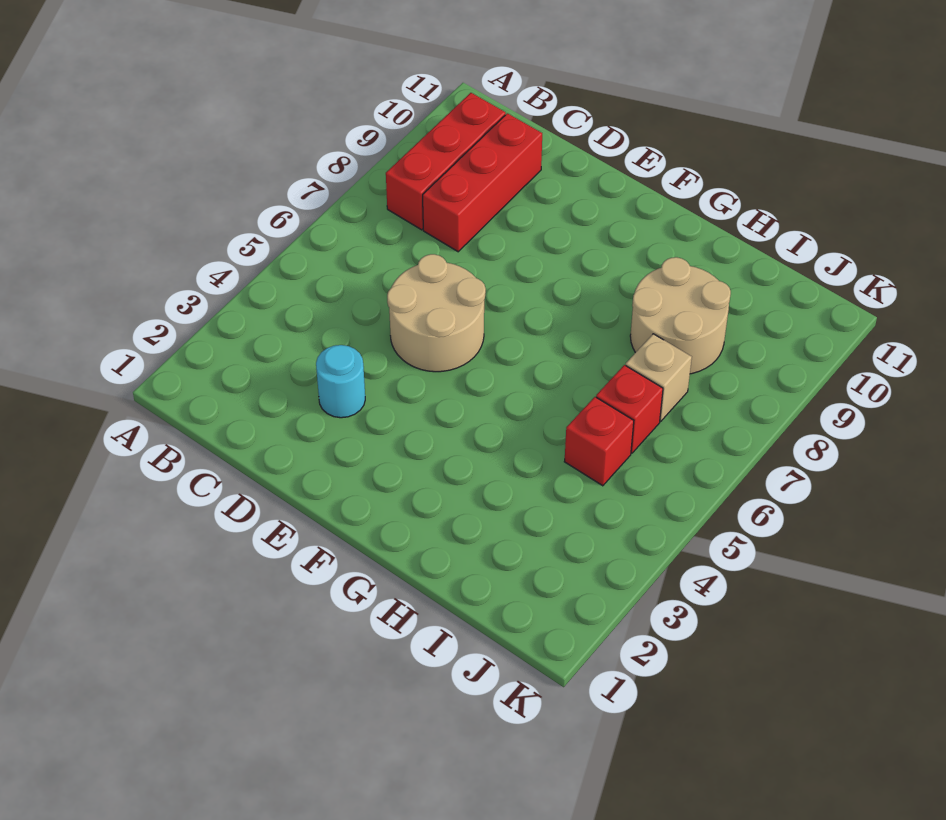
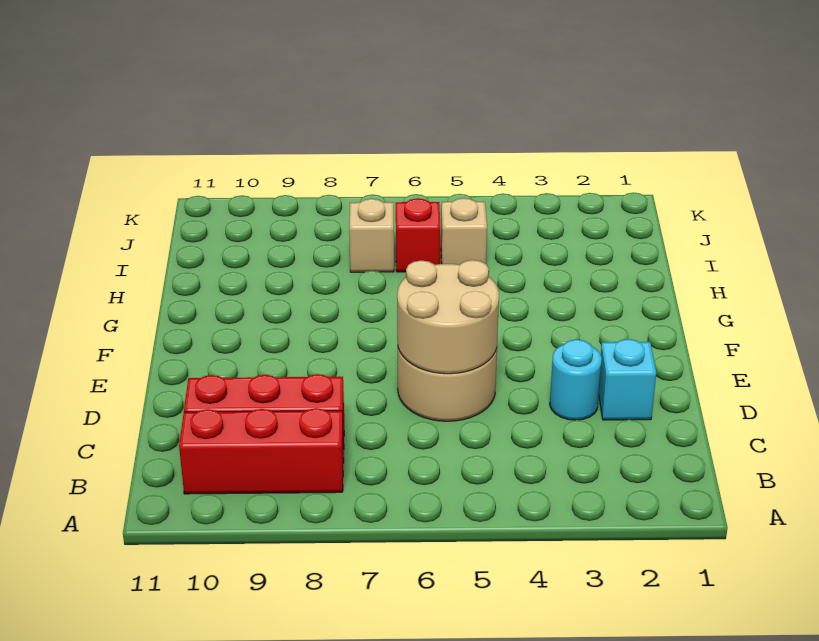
none -> cyan brick D2 level 1
tan round brick H8:I9 level 1 -> tan round brick D5:E6 level 2
red brick I5 level 1 -> tan brick I5 level 1

